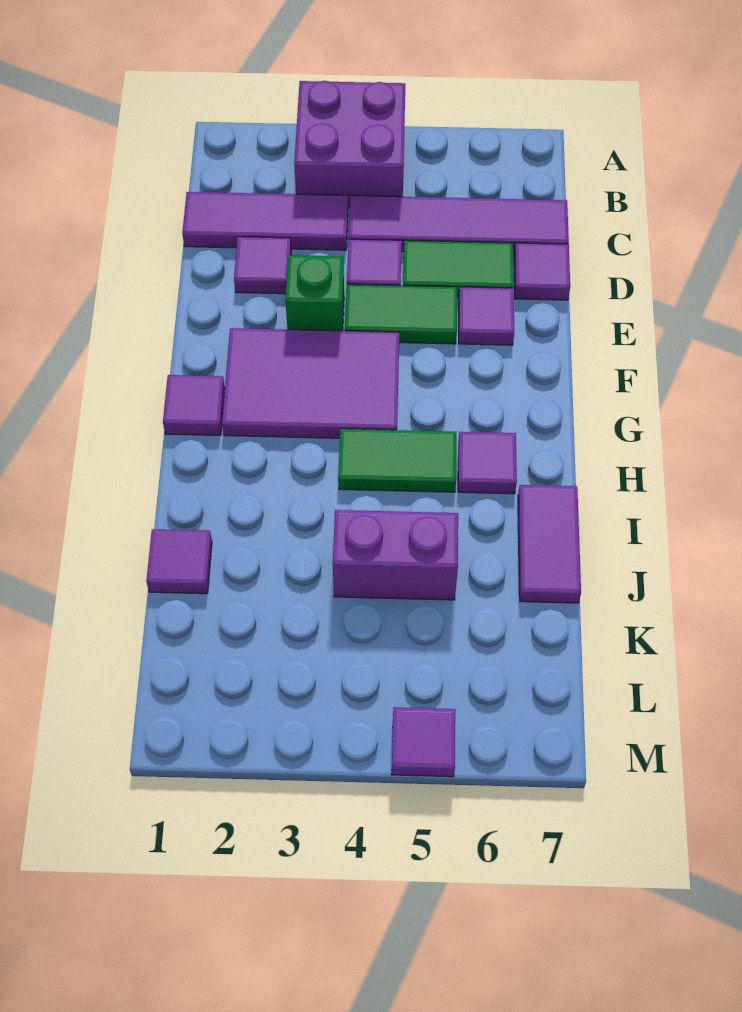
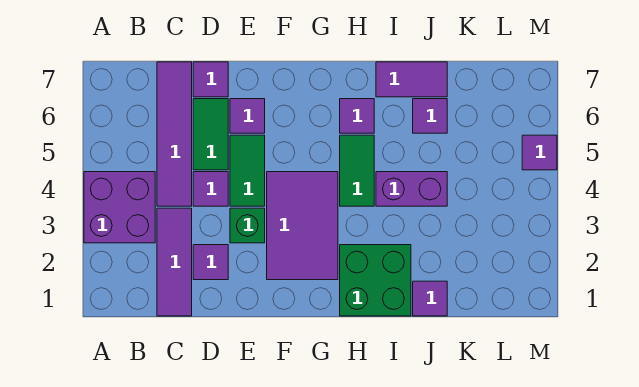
purple tile G1 level 1 -> purple tile J6 level 1
none -> green brick H1:I2 level 1
purple brick J4:J5 level 1 -> purple brick I4:J4 level 1

